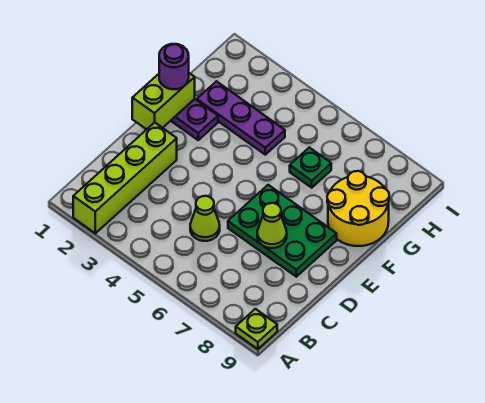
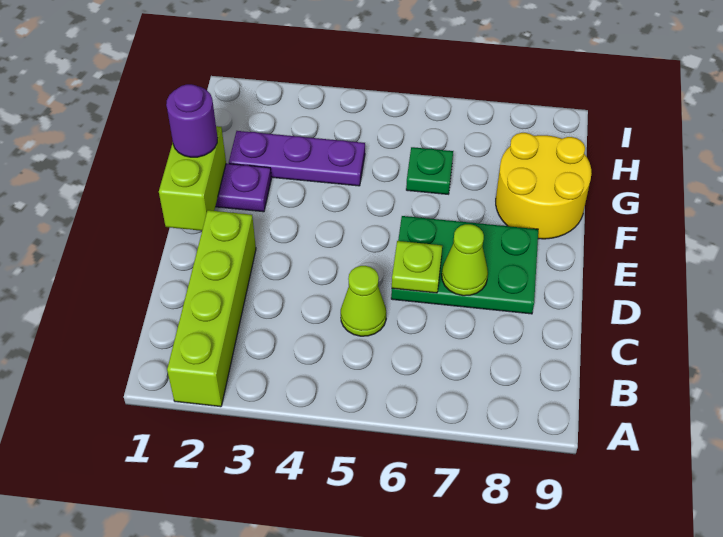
lime plate A9 level 1 -> lime plate D6 level 2

